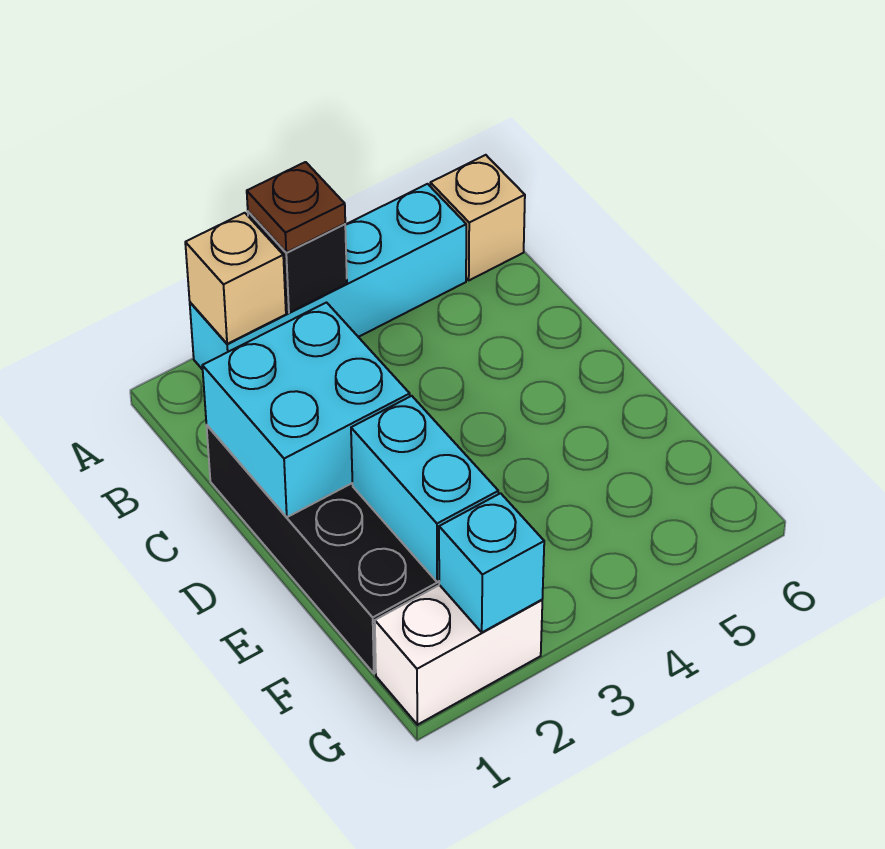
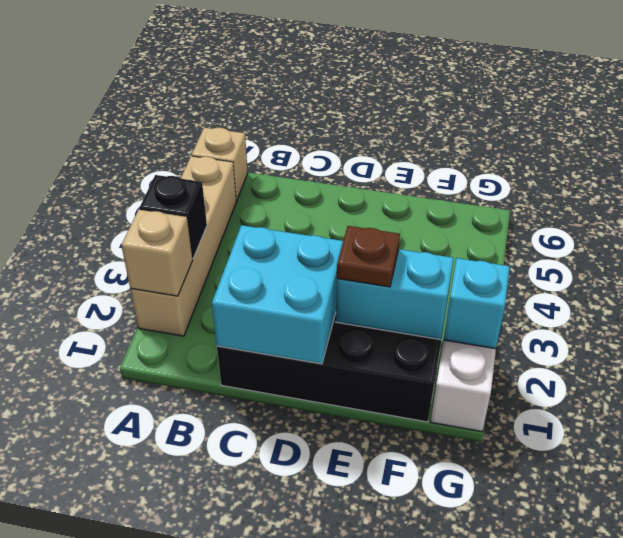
cyan brick A2:A5 level 1 -> tan brick A2:A5 level 1
brown plate A3 level 3 -> brown plate E2 level 3

